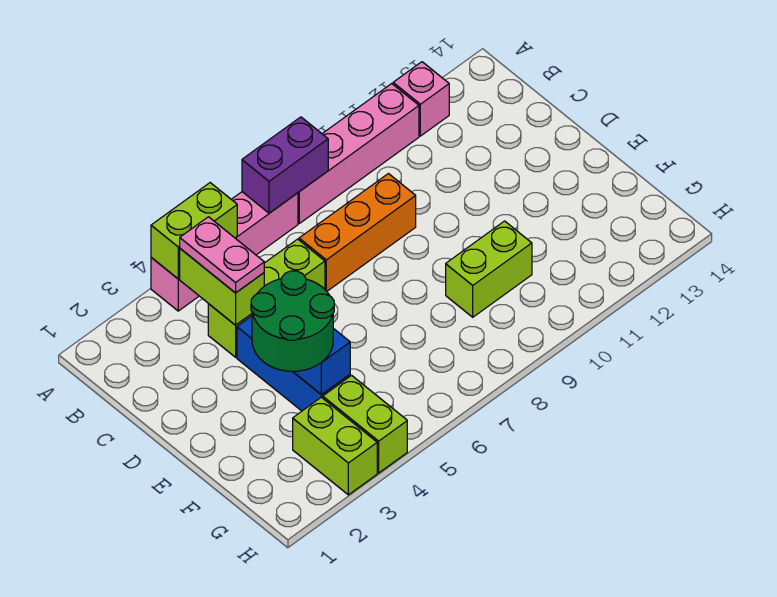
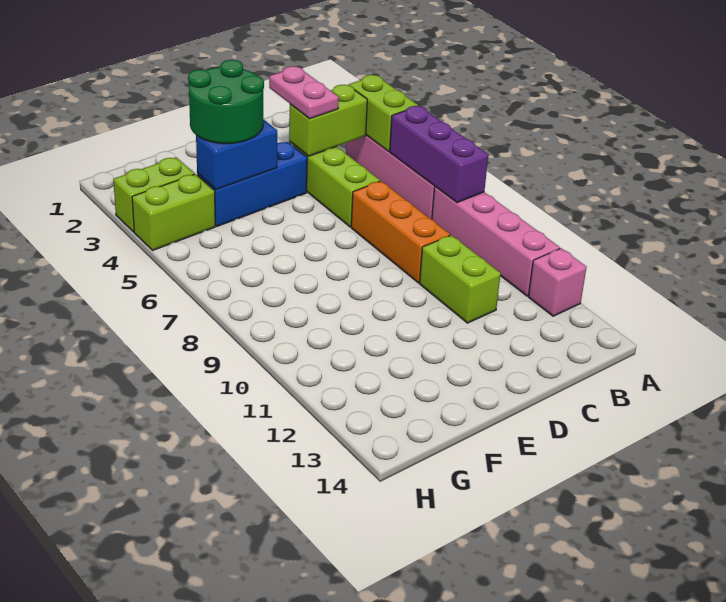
purple brick A7:A8 level 2 -> purple brick A6:A8 level 2
pink plate B4:C4 level 3 -> pink plate C3:C4 level 3
lime brick F9:F10 level 1 -> lime brick C10:C11 level 1

